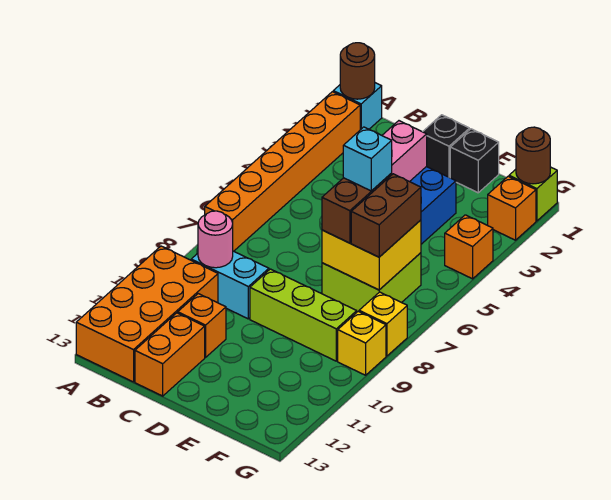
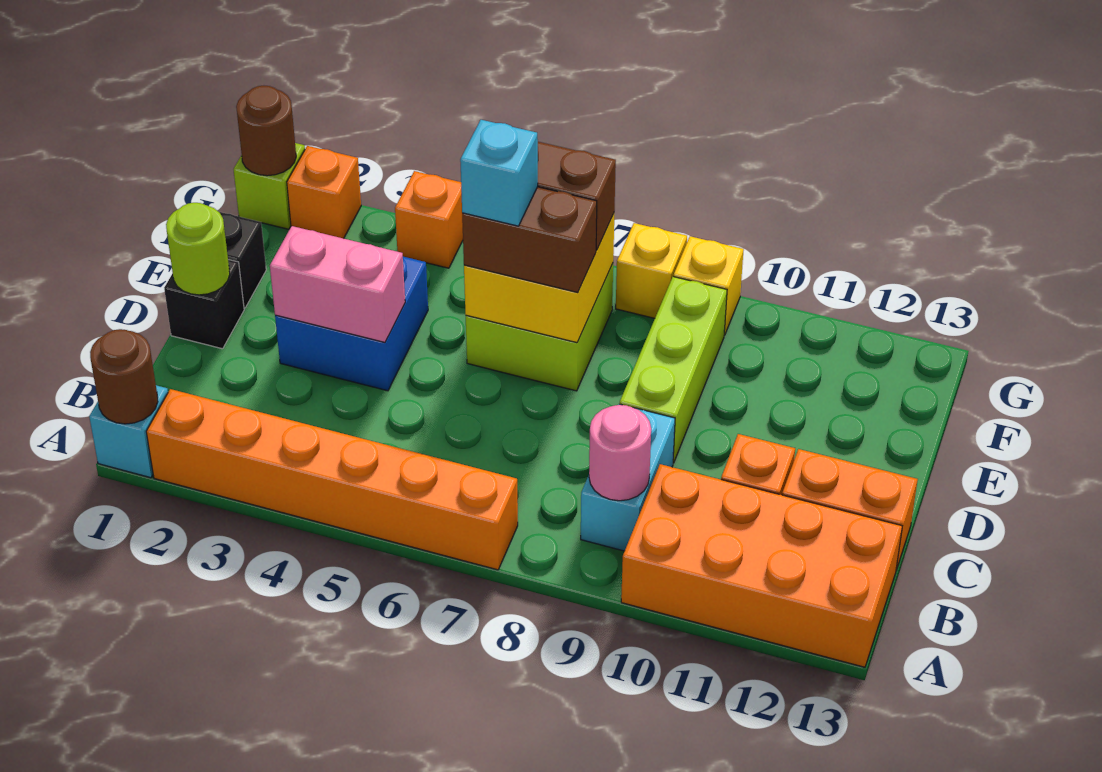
none -> lime round brick D1 level 2

